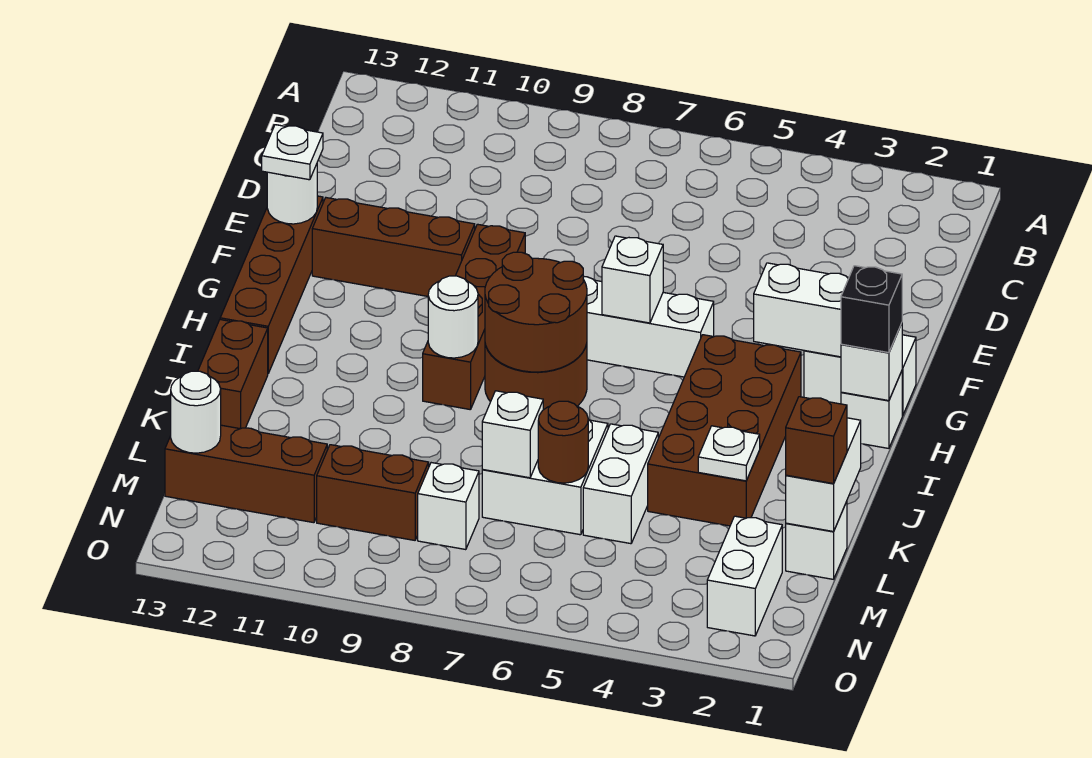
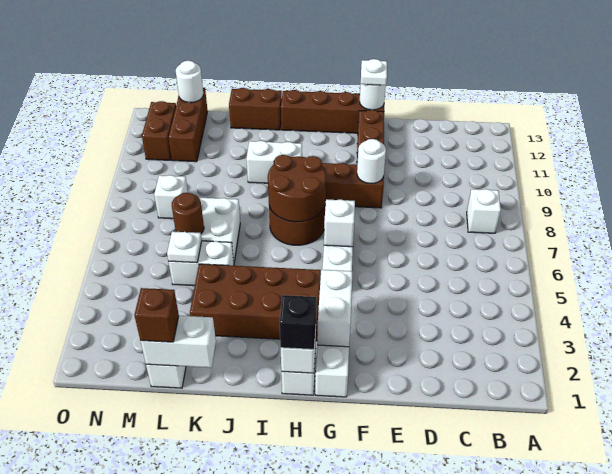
white round brick I9 level 2 -> white round brick F9 level 2
white plate K3 level 2 -> white plate L5 level 2
white brick L7 level 2 -> white brick B8 level 1
white brick M2:N2 level 1 -> white brick I10:J10 level 1
brown brick M9:M10 level 1 -> brown brick N11:N12 level 1

